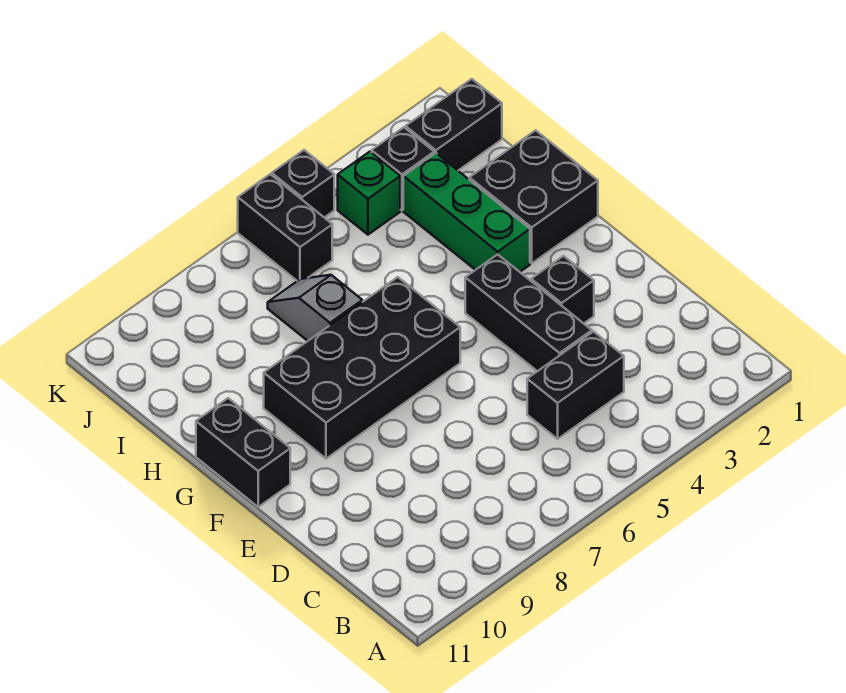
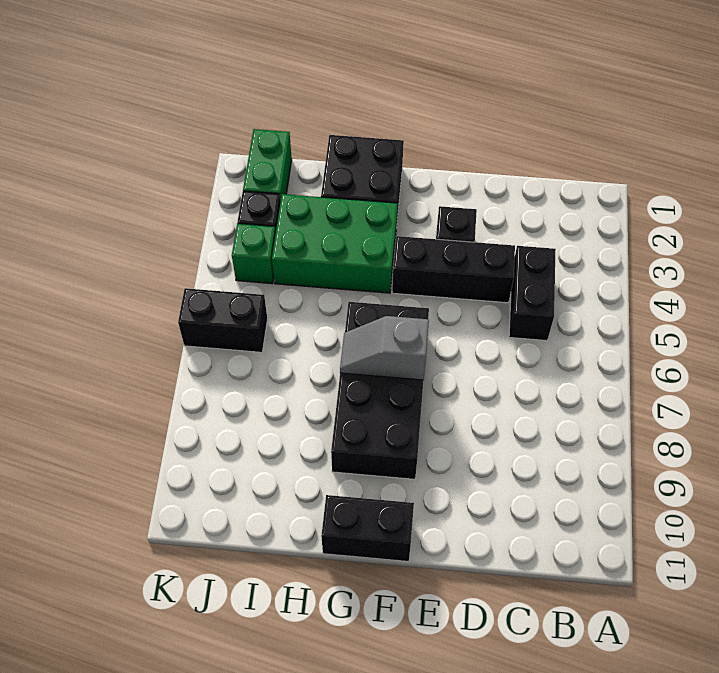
green brick G3:I3 level 1 -> green brick G3:I4 level 1
grey slope H7:I7 level 1 top H -> grey slope F7:G7 level 2 top F
black brick J1:J2 level 1 -> green brick J1:J2 level 1
black brick K5 level 1 -> none

